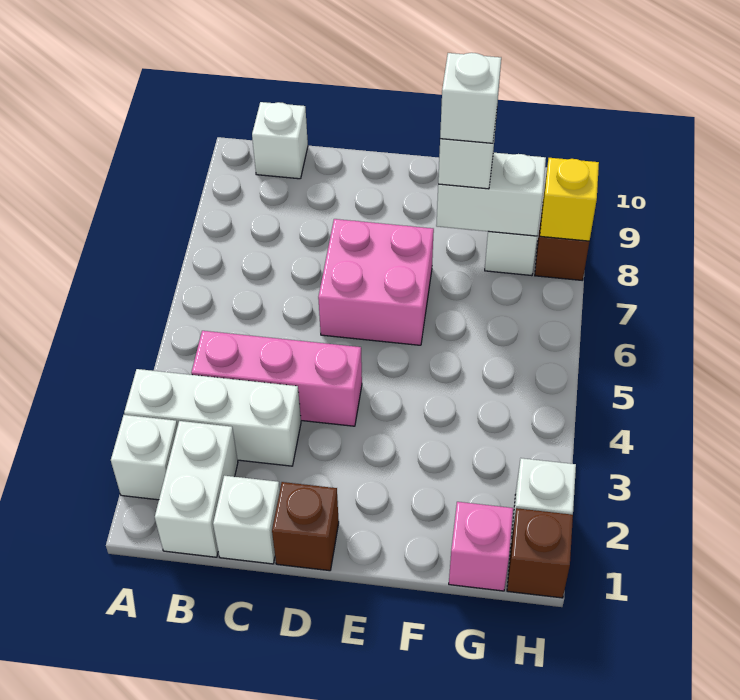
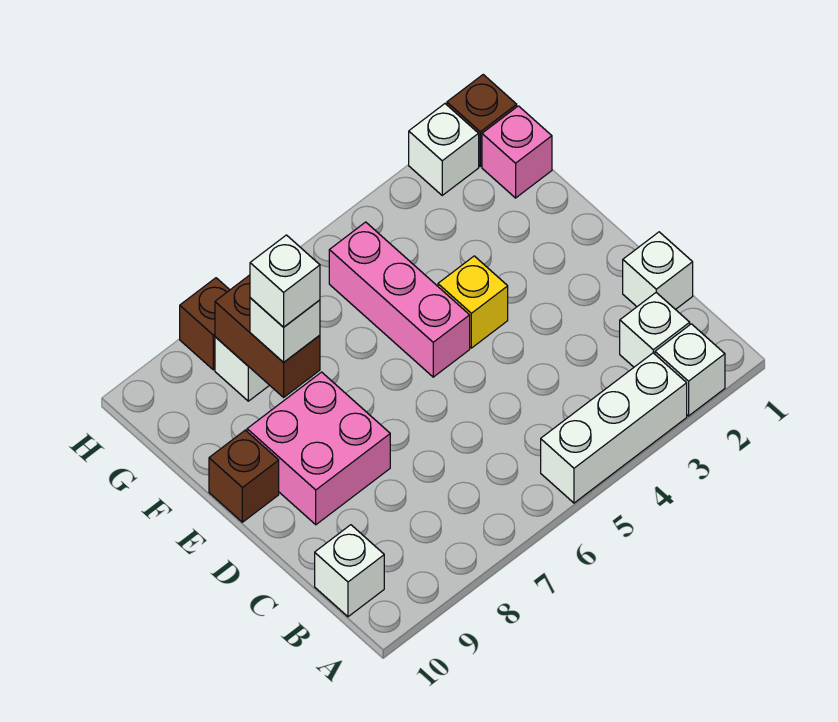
white brick A3:C3 level 1 -> white brick A3:A5 level 1
white brick B1:B2 level 1 -> white brick B2 level 1
pink brick B4:D4 level 1 -> pink brick E5:G5 level 1
brown brick D1 level 1 -> brown brick E10 level 1
pink brick D6:E7 level 1 -> pink brick D8:E9 level 1
white brick F8:G8 level 2 -> brown brick F8:G8 level 2
yellow brick H8 level 2 -> yellow brick E4 level 1

